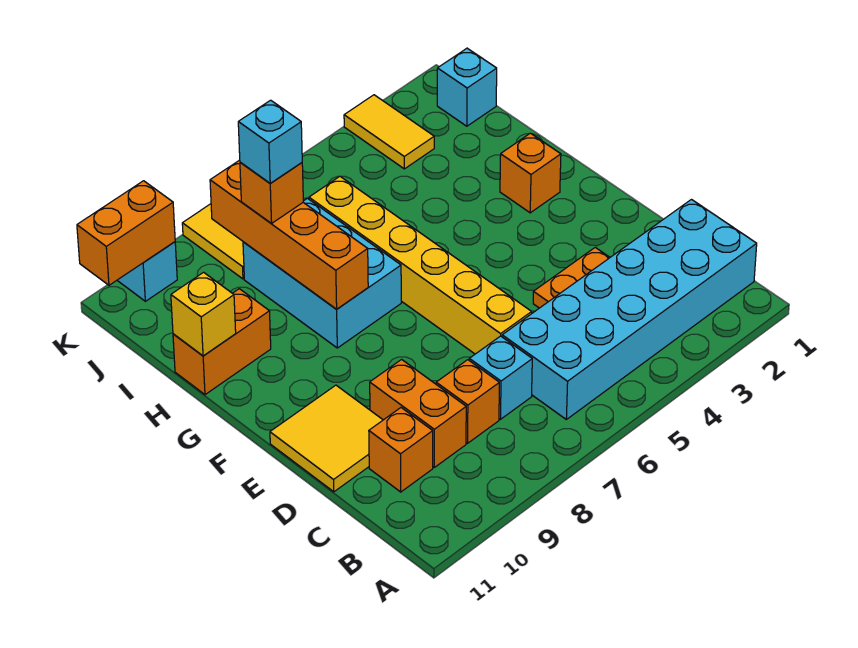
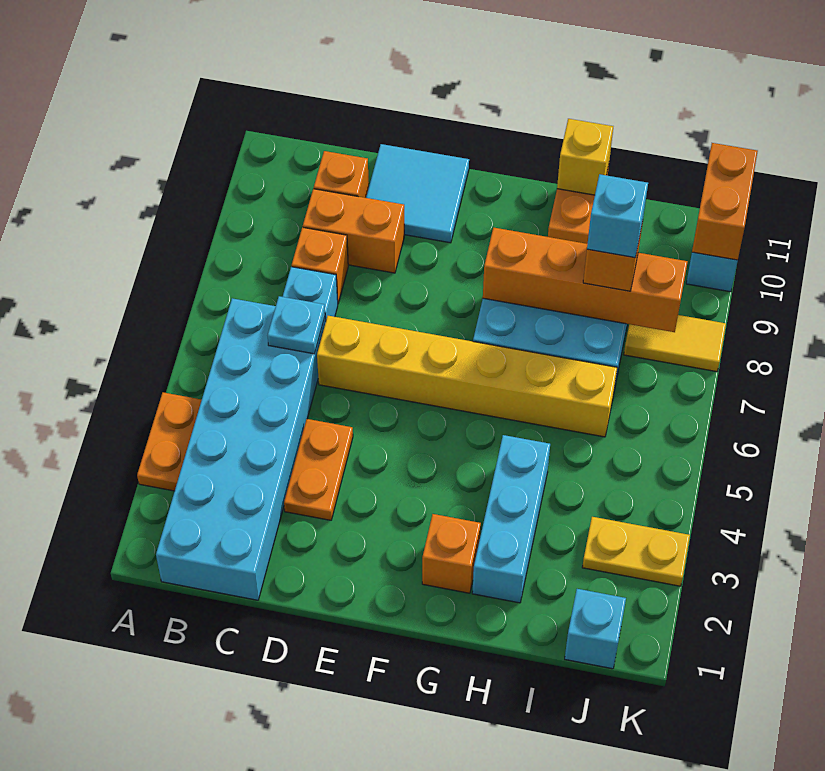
none -> orange plate A3:A4 level 1
none -> cyan plate C6 level 2
yellow tile D10:E11 level 1 -> cyan tile D10:E11 level 1
none -> cyan brick H2:H4 level 1
yellow tile J3:K3 level 1 -> yellow plate J3:K3 level 1

